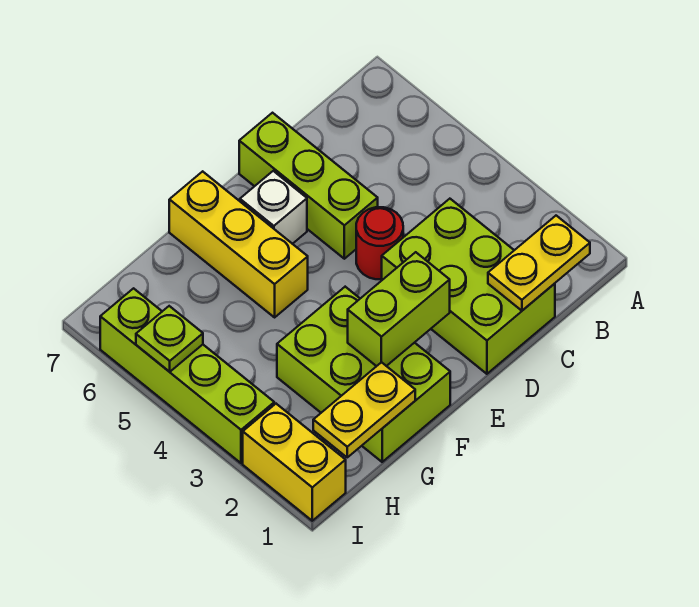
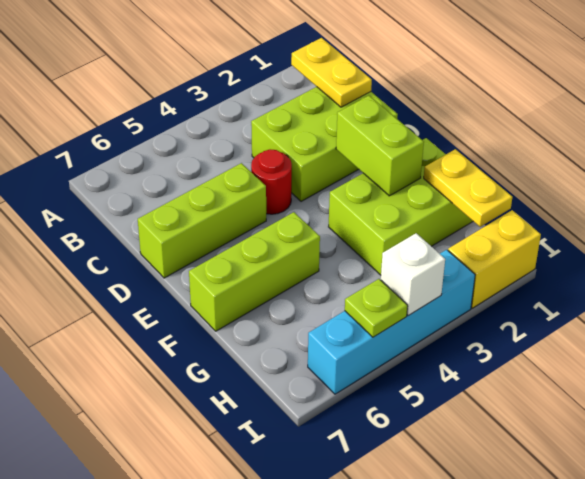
white brick E6 level 1 -> white brick I4 level 2
yellow brick F5:F7 level 1 -> lime brick F5:F7 level 1
lime brick I3:I6 level 1 -> cyan brick I3:I6 level 1

